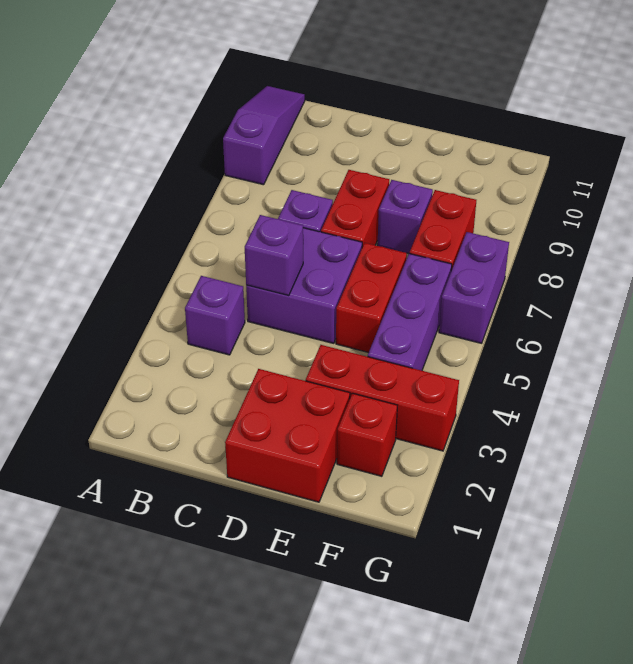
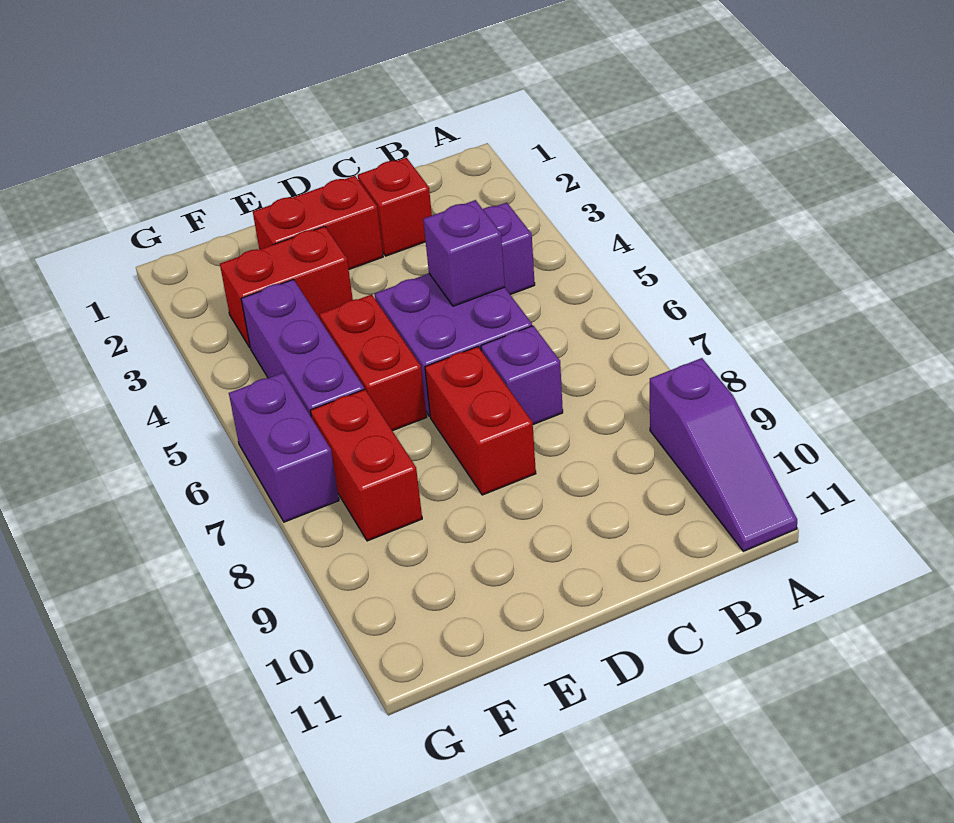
red brick D1:E2 level 1 -> red brick D2:E2 level 1
red brick E3:G3 level 1 -> red brick E3:F3 level 1
purple brick E8 level 1 -> none
red brick F2 level 1 -> red brick C2 level 1

